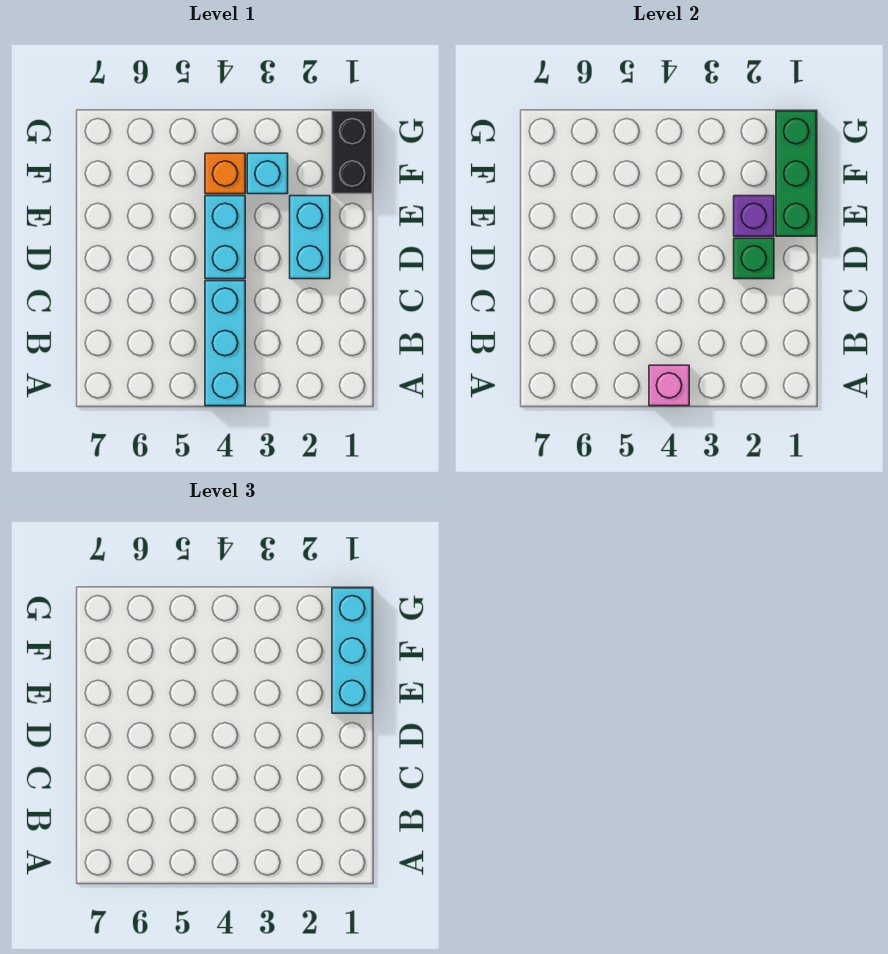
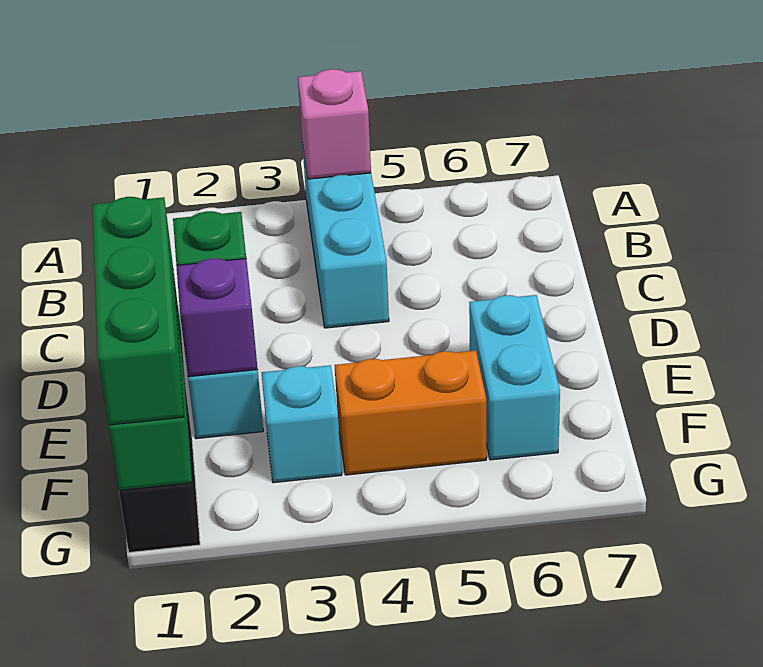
cyan brick D4:E4 level 1 -> cyan brick E6:F6 level 1
cyan brick E1:G1 level 3 -> green brick E1:G1 level 3
orange brick F4 level 1 -> orange brick F4:F5 level 1

